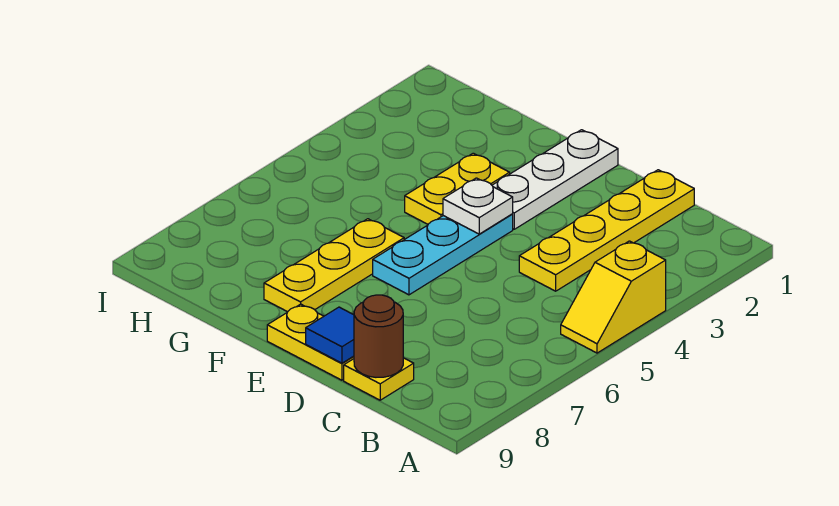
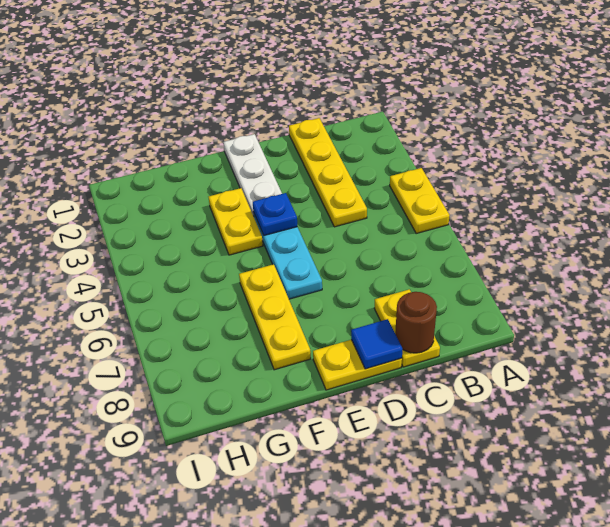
yellow slope A4:A5 level 1 top 4 -> yellow plate A4:A5 level 1
yellow plate C9 level 1 -> yellow plate C8:C9 level 1
white plate E4 level 2 -> blue plate E4 level 2

